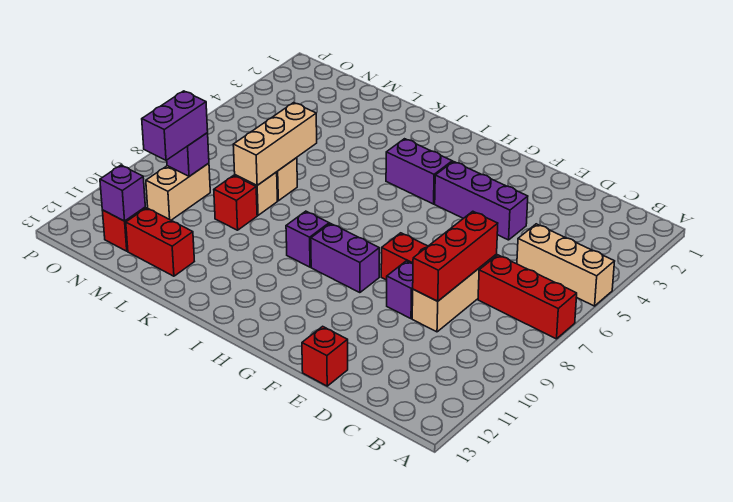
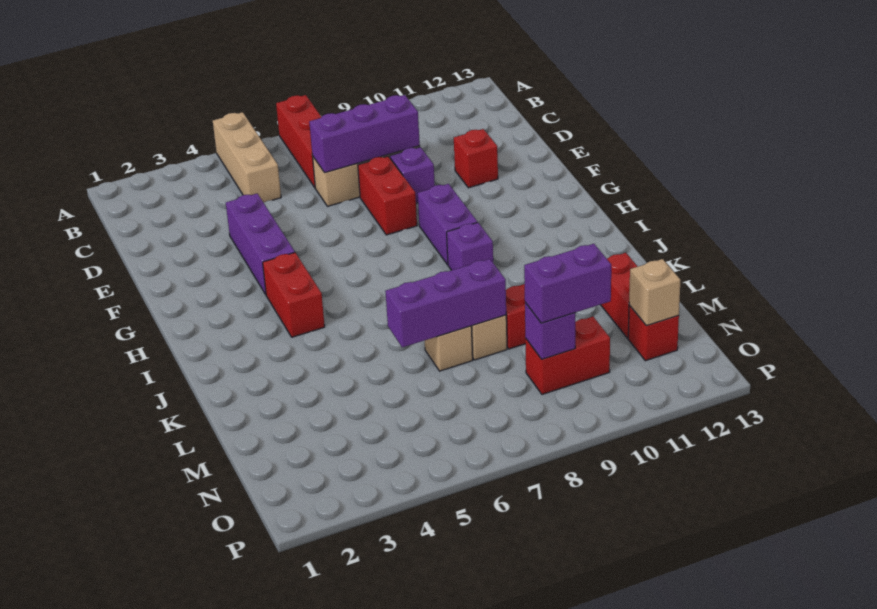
red brick D7:D9 level 2 -> purple brick D7:D9 level 2
red brick E13 level 1 -> red brick E11 level 1
purple brick H4:I4 level 1 -> red brick H4:I4 level 1
tan brick L6:L8 level 2 -> purple brick L6:L8 level 2
tan brick N9:N10 level 1 -> red brick N9:N10 level 1
purple brick N12 level 2 -> tan brick N12 level 2

